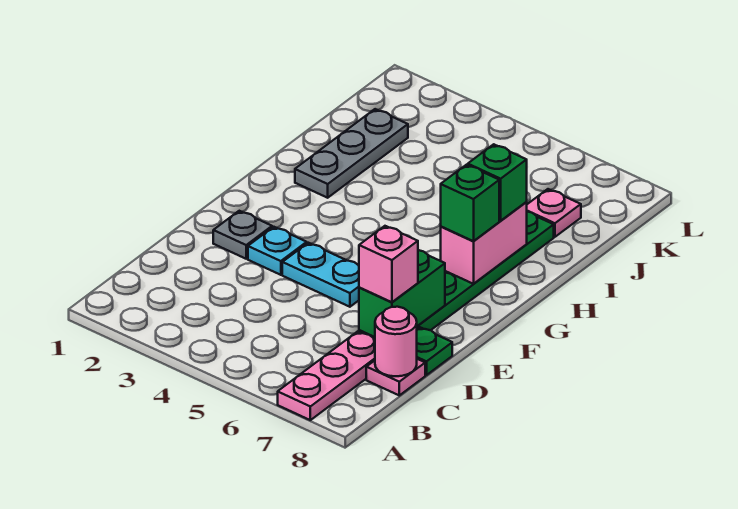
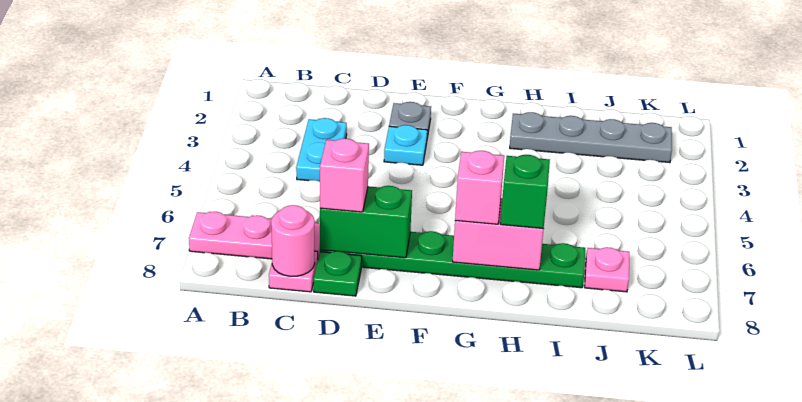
cyan plate E4:E5 level 1 -> cyan plate C3:C4 level 1
green brick G7 level 3 -> pink brick G7 level 3
grey plate H2:J2 level 1 -> grey plate H2:K2 level 1

